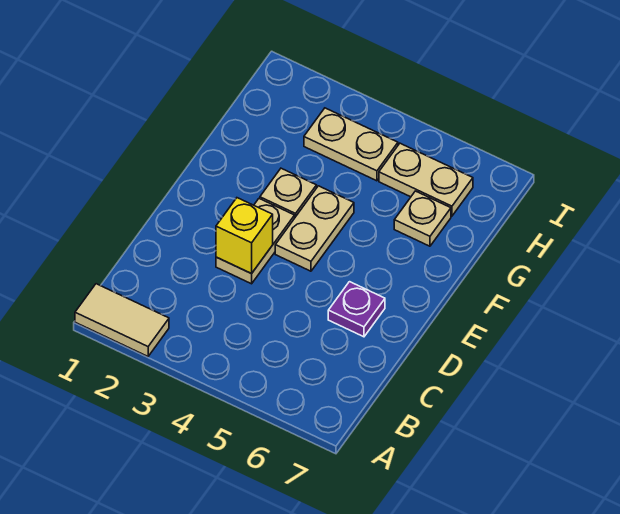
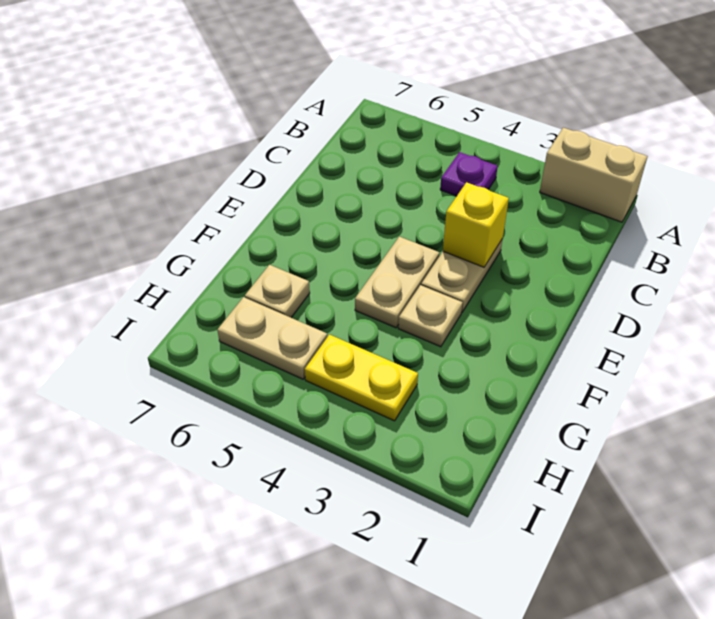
tan tile A1:A2 level 1 -> tan brick A1:A2 level 1
purple plate D6 level 1 -> purple plate B4 level 1
tan plate H3:H4 level 1 -> yellow plate H3:H4 level 1

